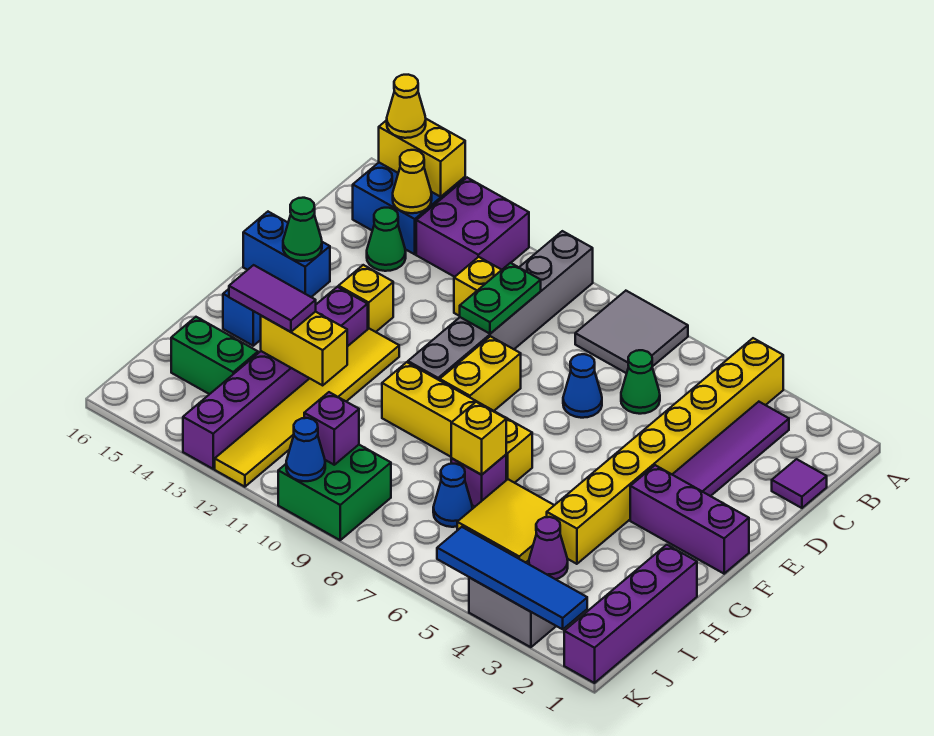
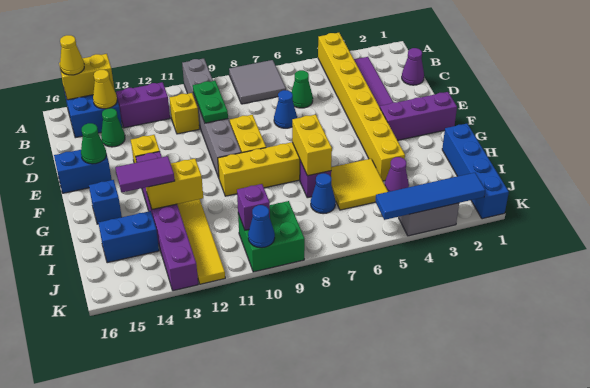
purple brick A12:B13 level 1 -> purple brick B12:B13 level 1
purple tile C1 level 1 -> purple cone C1 level 1
purple brick H1:K1 level 1 -> blue brick H1:K1 level 1
yellow brick H7 level 2 -> yellow brick G7:H7 level 2
green brick I14:I15 level 1 -> blue brick I14:I15 level 1

